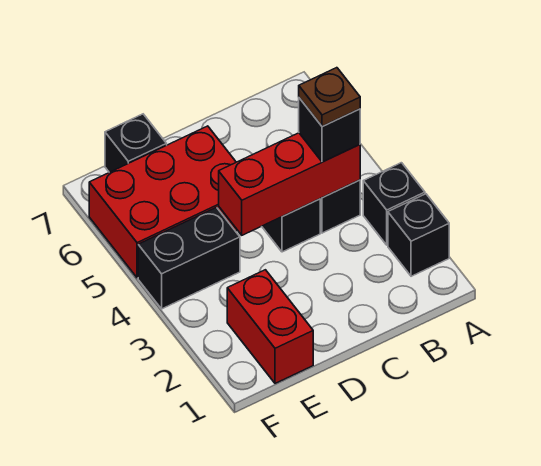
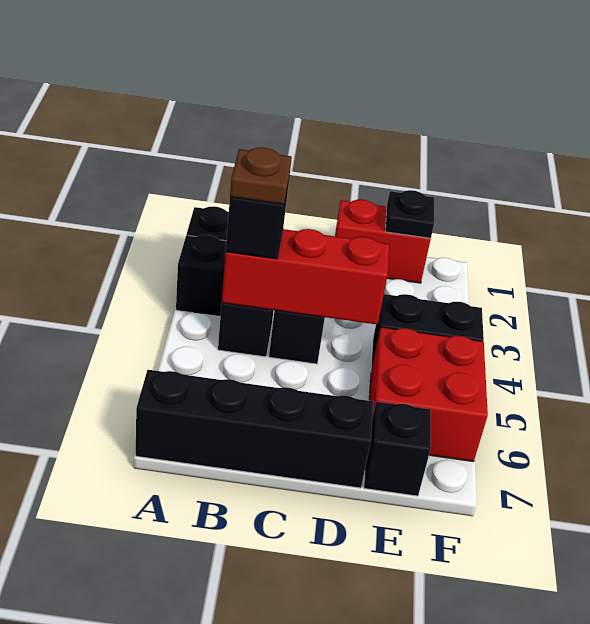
none -> black brick A7:D7 level 1
red brick D5:F6 level 1 -> red brick E5:F6 level 1
red brick E1:E2 level 1 -> red brick D1:E1 level 1
none -> black plate E1 level 2

